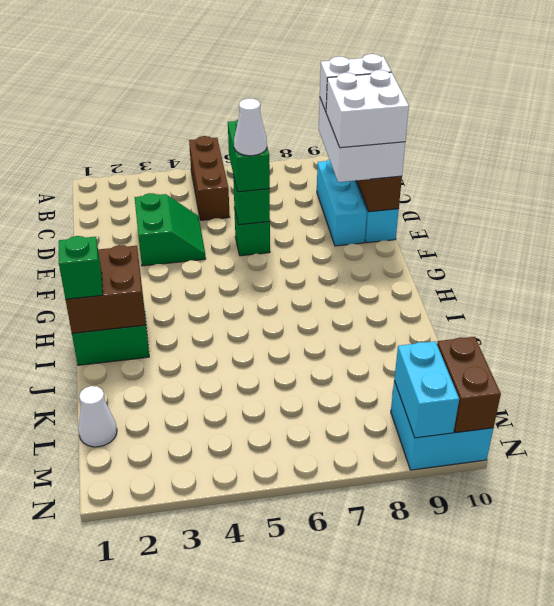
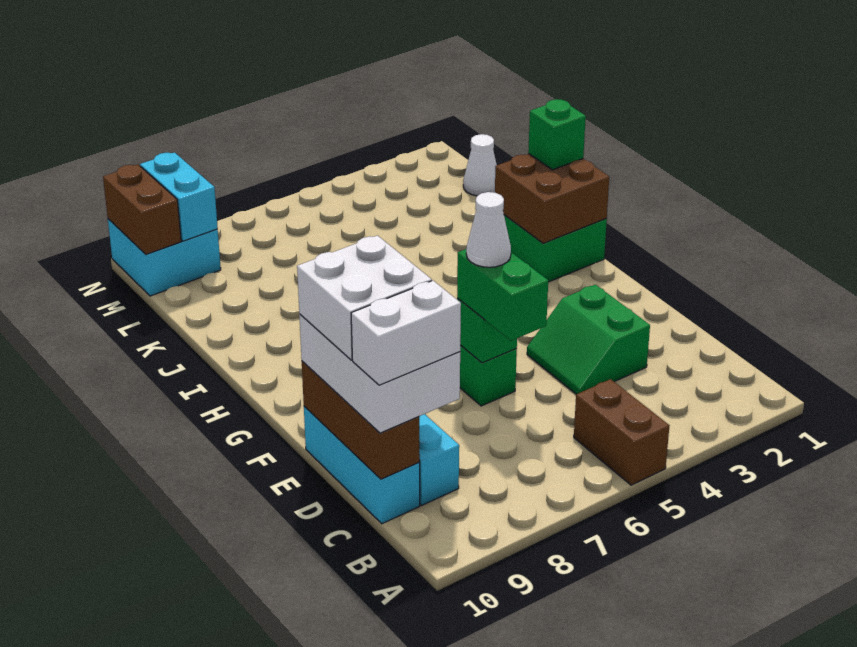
brown brick A5:C5 level 1 -> brown brick A5:B5 level 1

